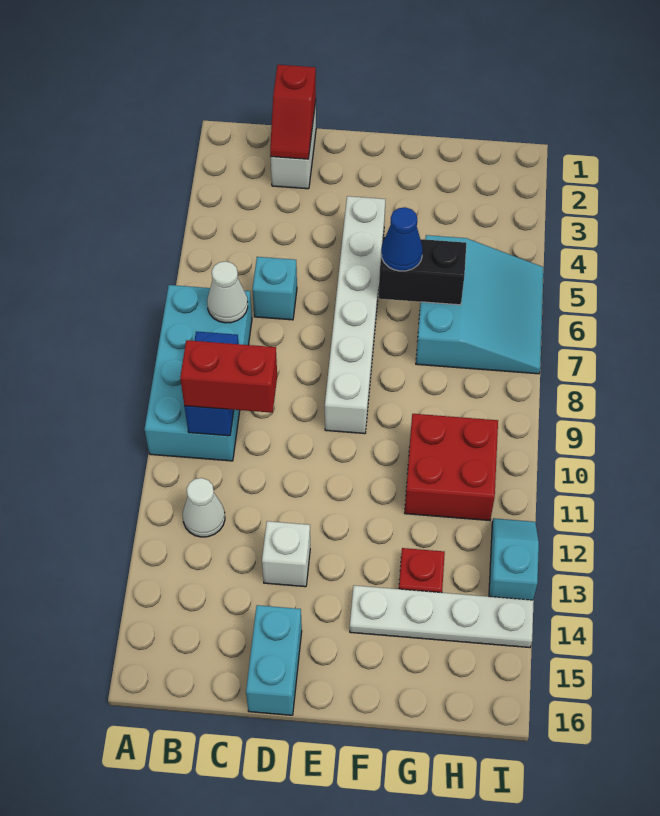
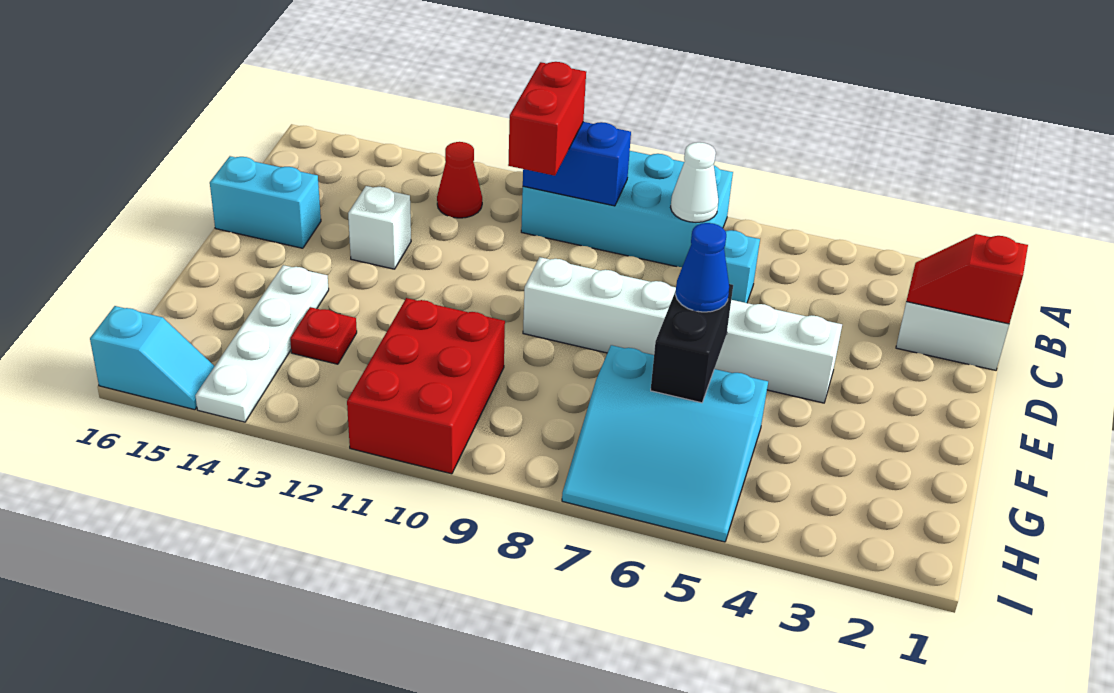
white cone B12 level 1 -> red cone B12 level 1
red brick G10:H11 level 1 -> red brick G10:I11 level 1
cyan slope I12:I13 level 1 top 13 -> cyan slope I15:I16 level 1 top 16

